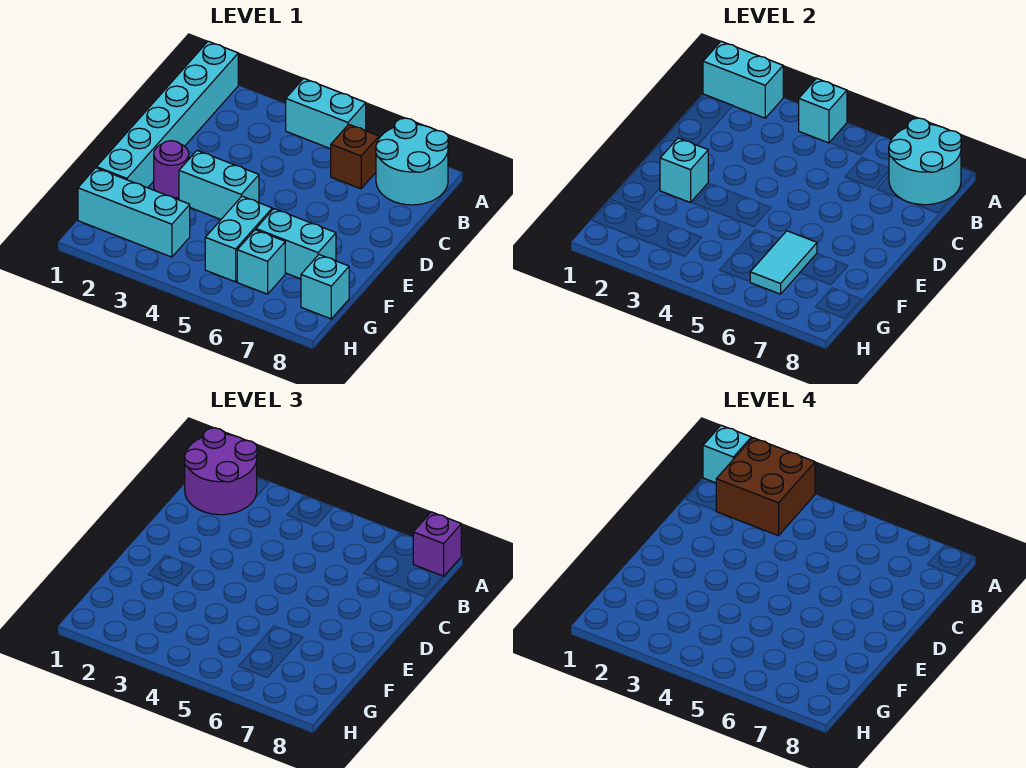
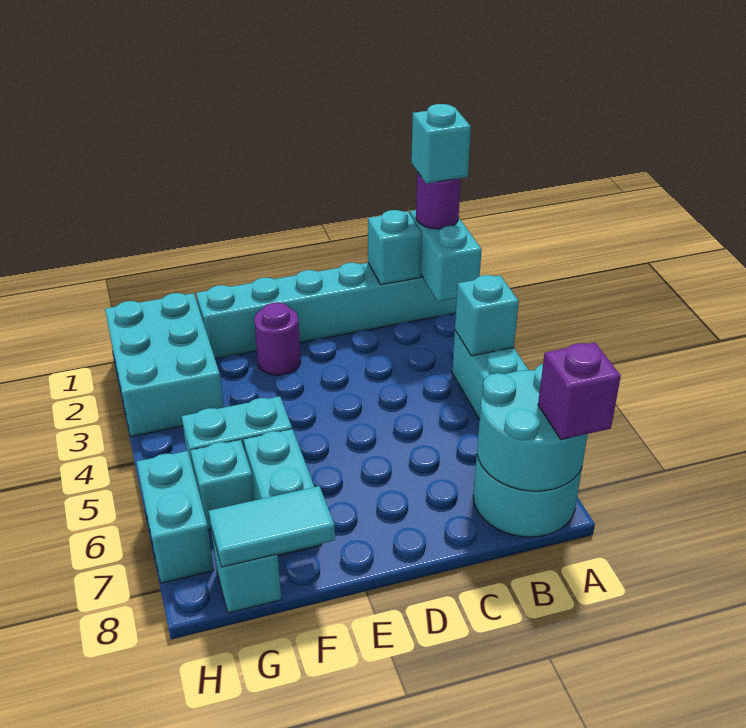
purple round brick A1:B2 level 3 -> purple round brick A1 level 3
brown brick A2:B3 level 4 -> none
brown brick B6 level 1 -> none
cyan brick E2 level 2 -> cyan brick B1 level 2
cyan brick E3:E4 level 1 -> cyan brick H6:H7 level 1
cyan tile F6:G6 level 2 -> cyan tile F8:G8 level 2
cyan brick G1:G3 level 1 -> cyan brick G1:H3 level 1

